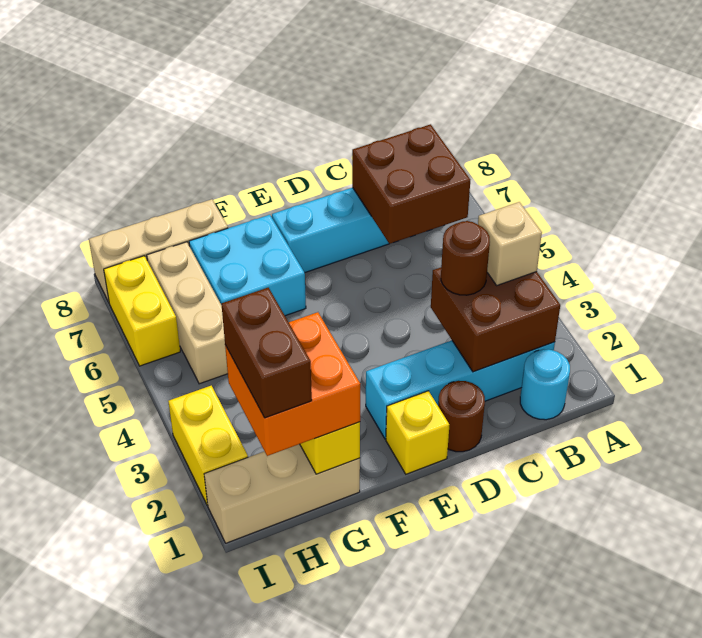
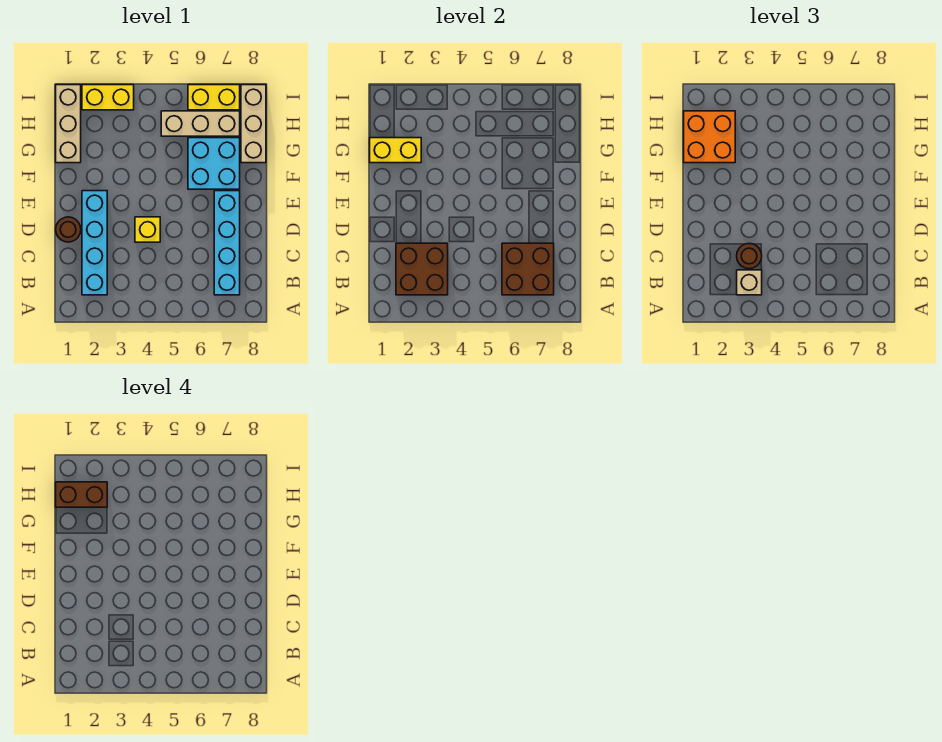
cyan round brick B1 level 1 -> none
yellow brick E1 level 1 -> yellow brick D4 level 1

